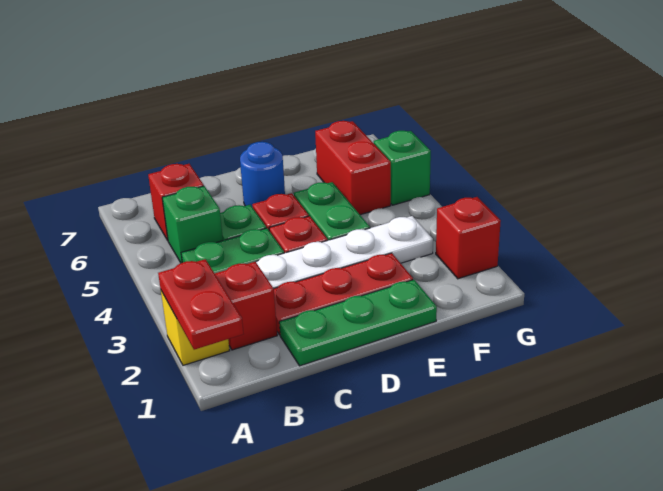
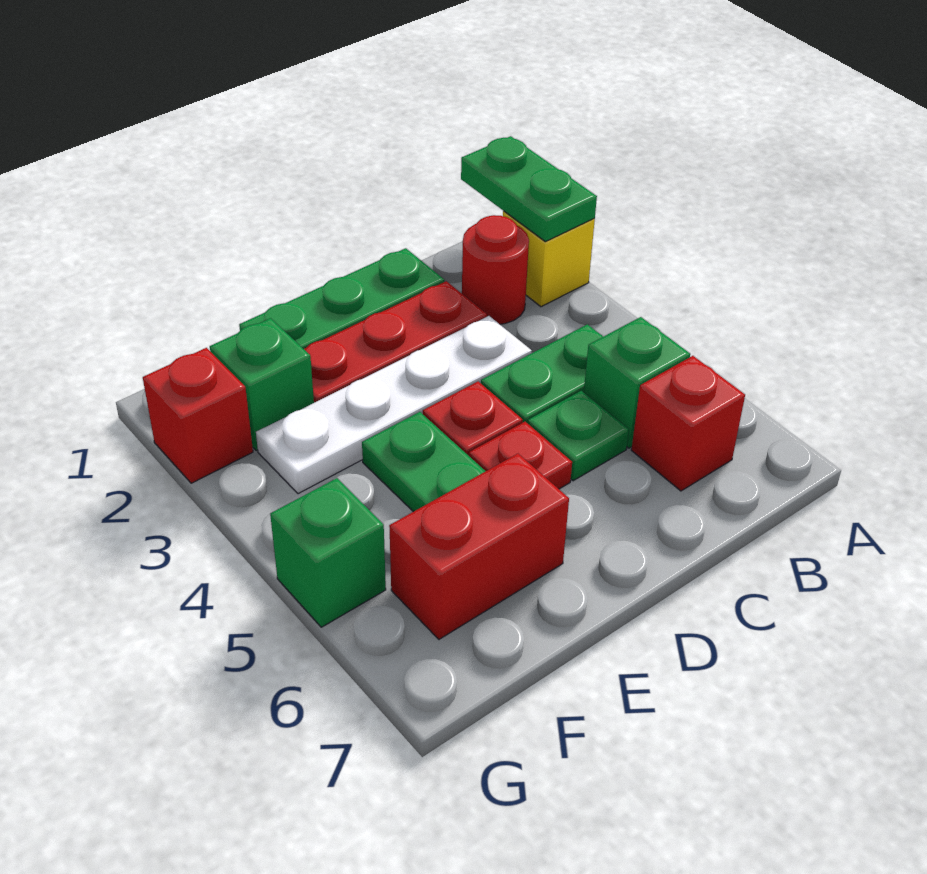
red plate A1:A2 level 2 -> green plate A1:A2 level 2
red brick B2 level 1 -> red round brick B2 level 1
blue round brick D6 level 1 -> none
none -> green brick F2 level 1
red brick F5:F6 level 1 -> red brick E6:F6 level 1

